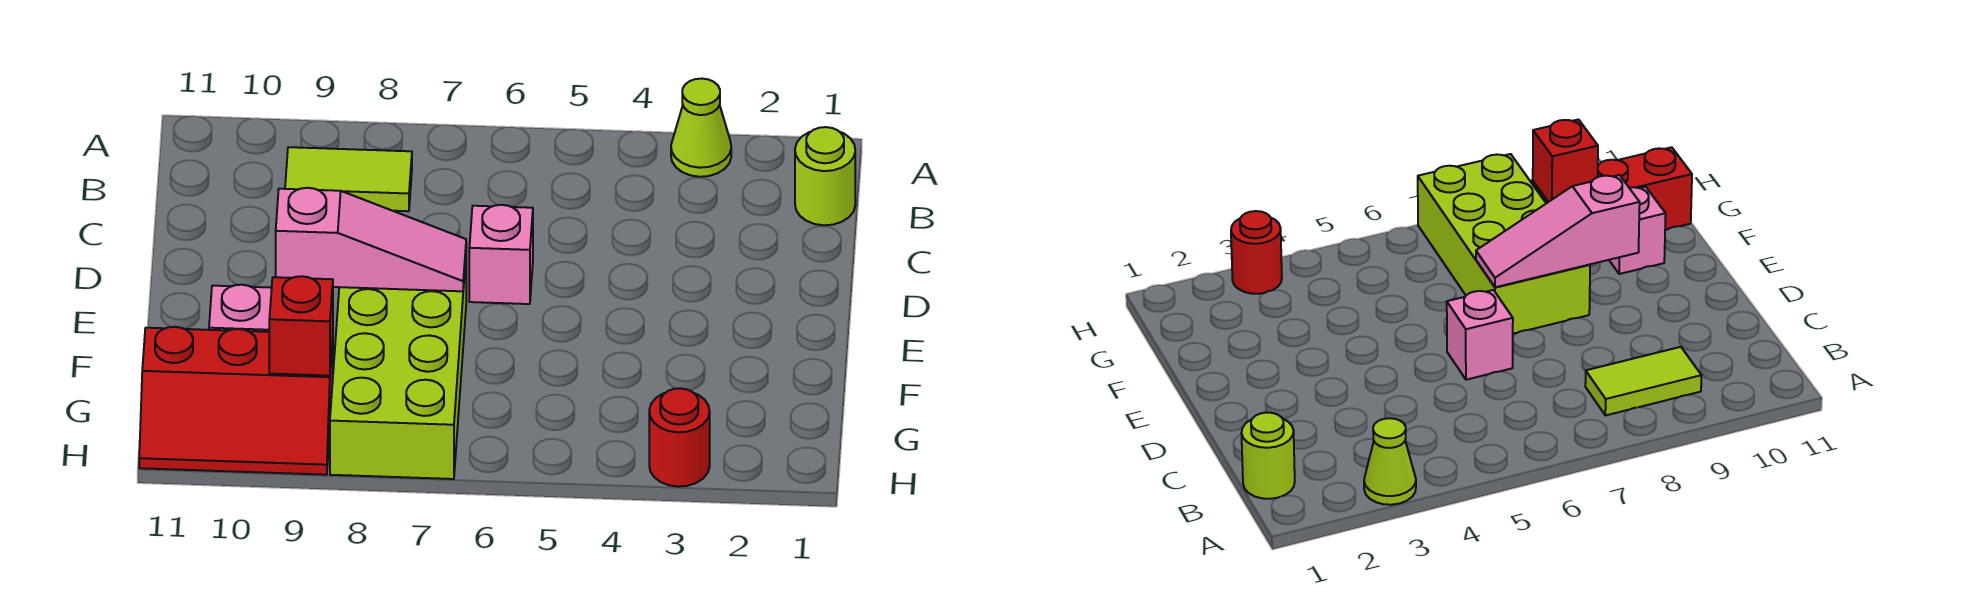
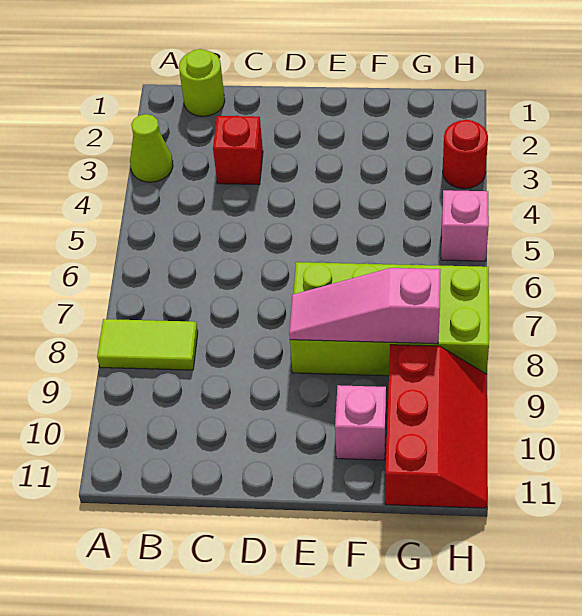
lime tile B8:B9 level 1 -> lime tile A8:B8 level 1
pink brick D6 level 1 -> pink brick H5 level 1
pink slope E7:E9 level 2 top 9 -> pink slope E8:G8 level 2 top G
red brick G9 level 2 -> red brick C3 level 1

